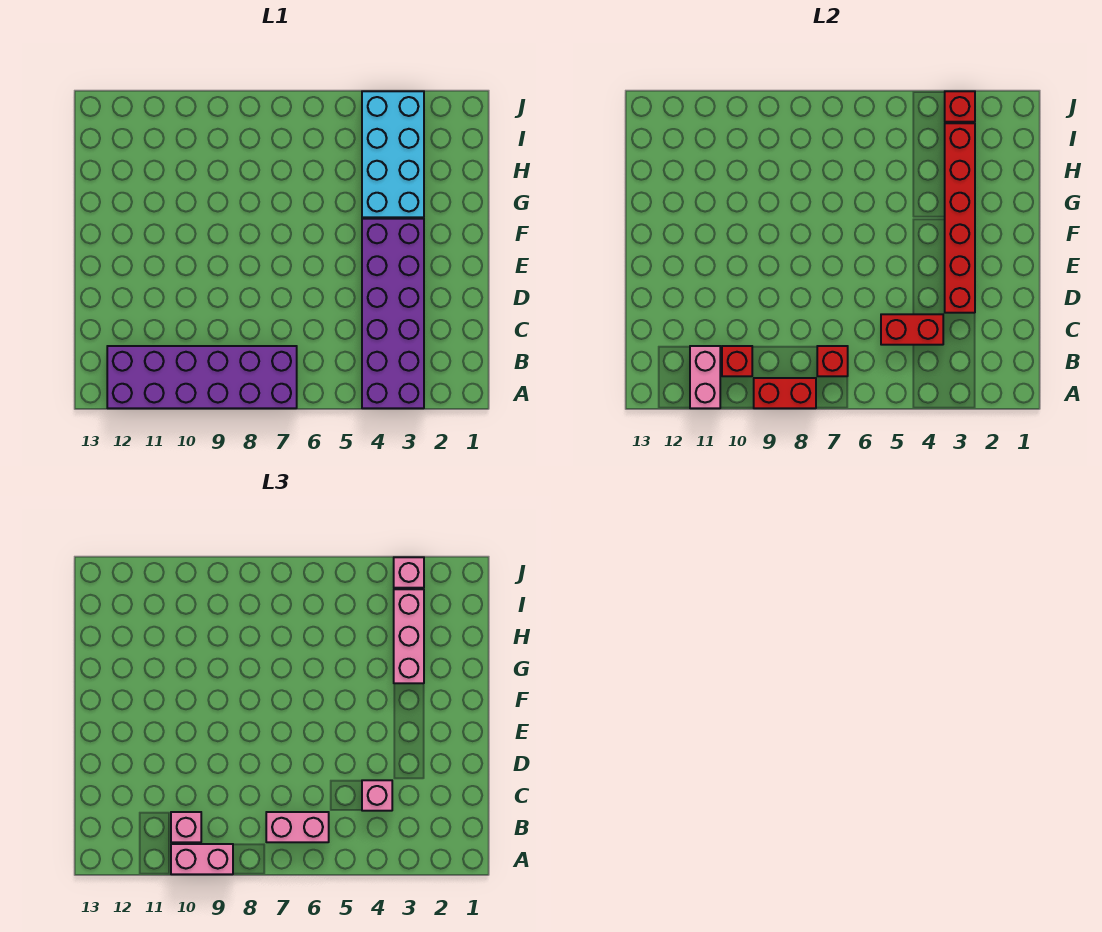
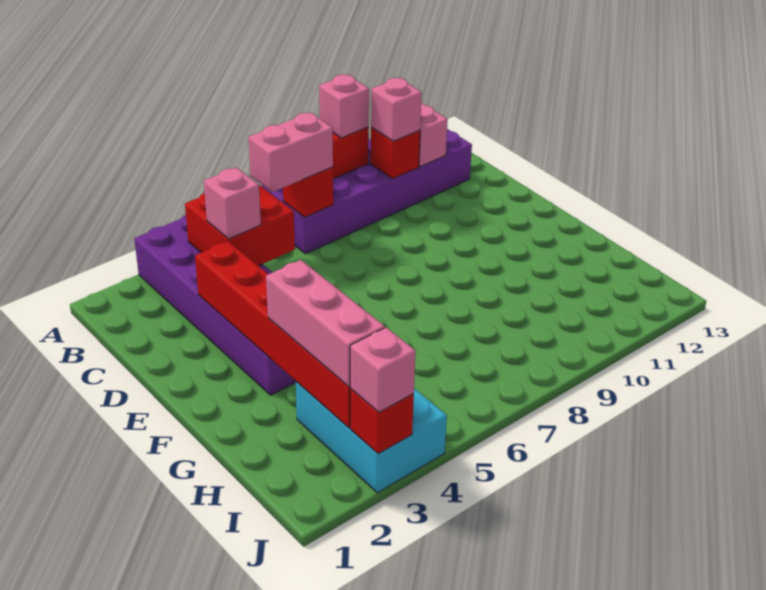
pink brick A9:A10 level 3 -> pink brick A9 level 3
red brick C4:C5 level 2 -> red brick B4:C5 level 2
cyan brick G3:J4 level 1 -> cyan brick H3:J4 level 1

